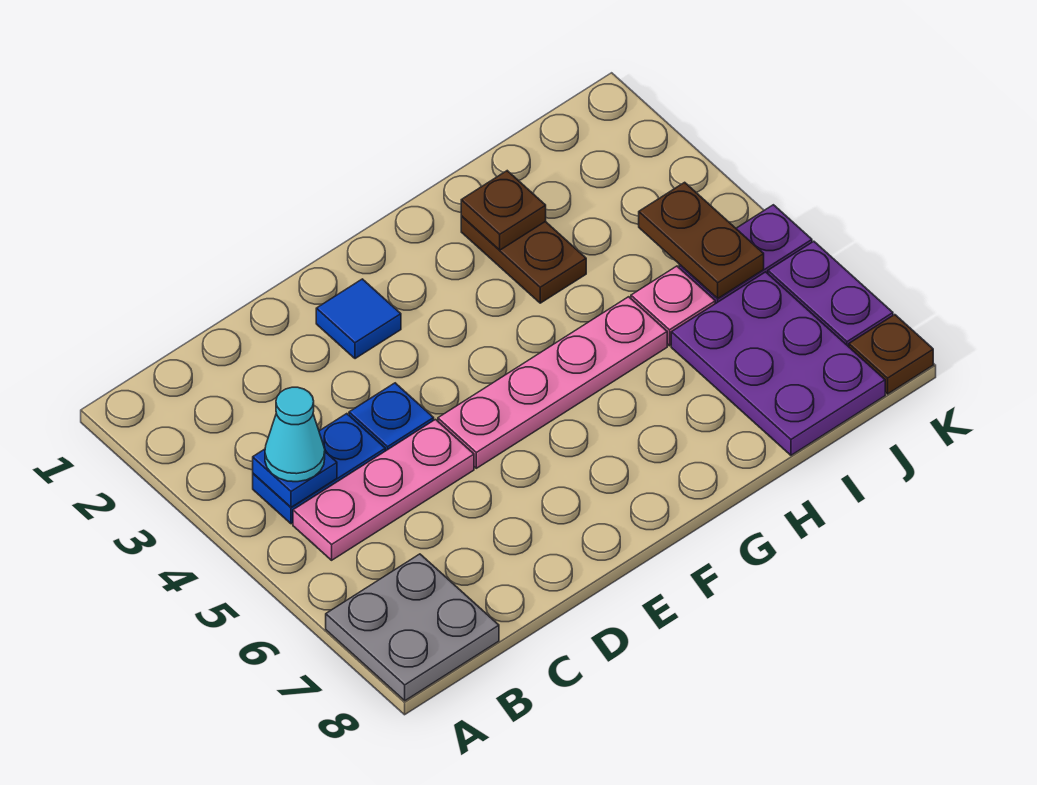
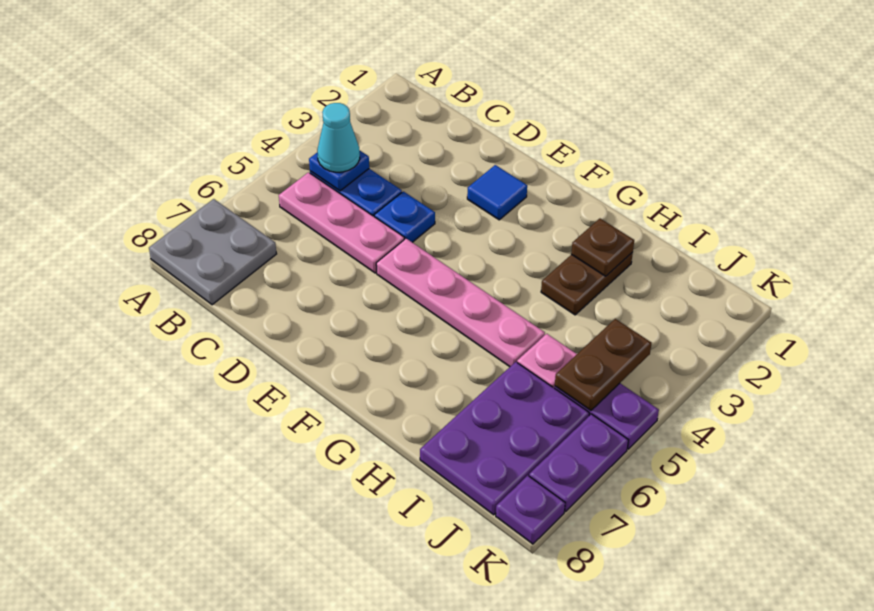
brown plate K8 level 1 -> purple plate K8 level 1

